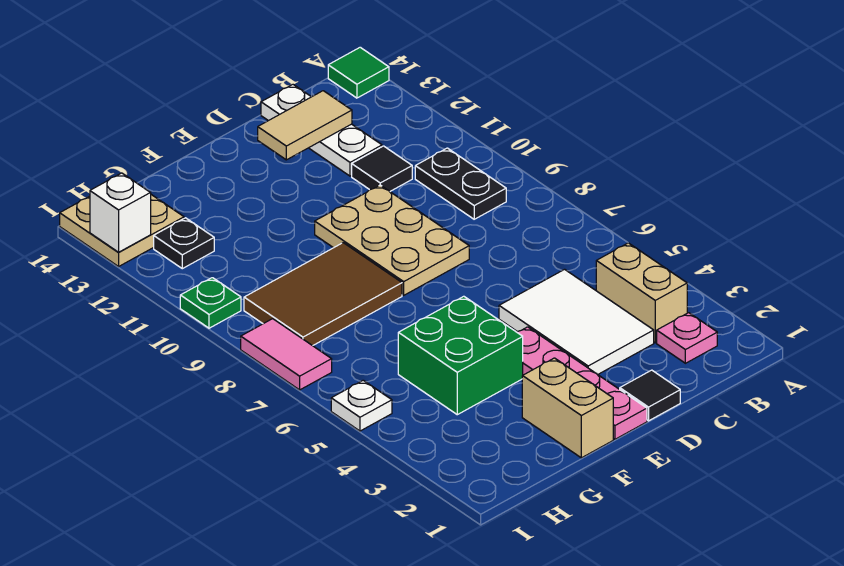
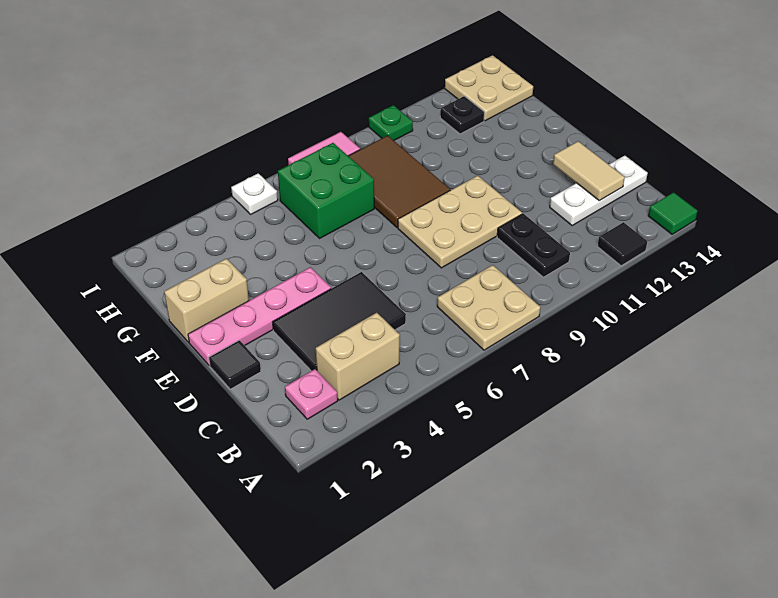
none -> tan plate A7:B8 level 1
black plate B9:B10 level 1 -> black plate B10:C10 level 1
white tile C3:D5 level 1 -> black tile C3:D5 level 1
black tile C11 level 1 -> black tile A12 level 1
green brick F4:G5 level 1 -> green brick G6:H7 level 1
white brick I13 level 2 -> none

